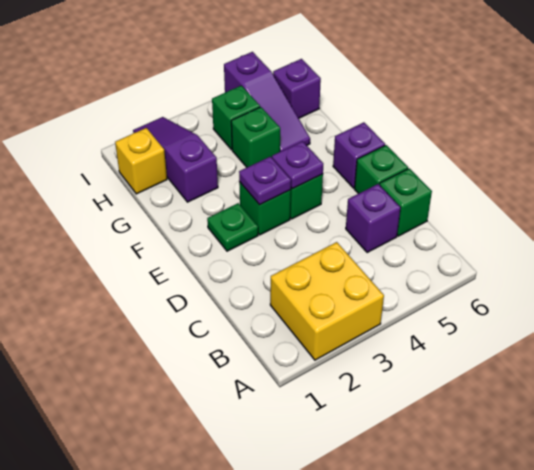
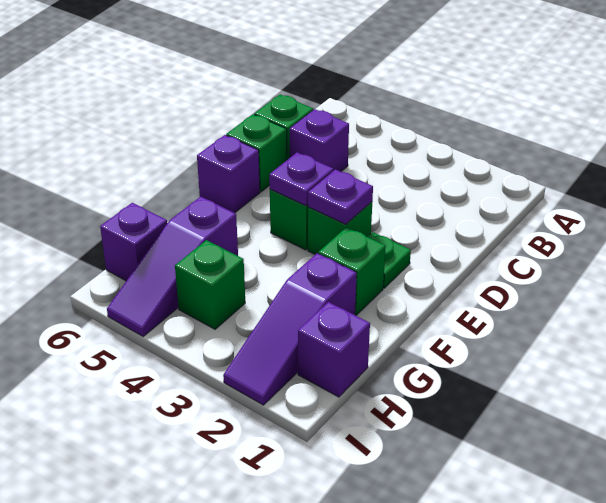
yellow brick A2:B3 level 1 -> none
green brick G4 level 1 -> green brick F2 level 1
purple slope G5:I5 level 1 top I -> purple slope G5:I5 level 1 top G
yellow brick H1 level 1 -> purple brick H1 level 1

